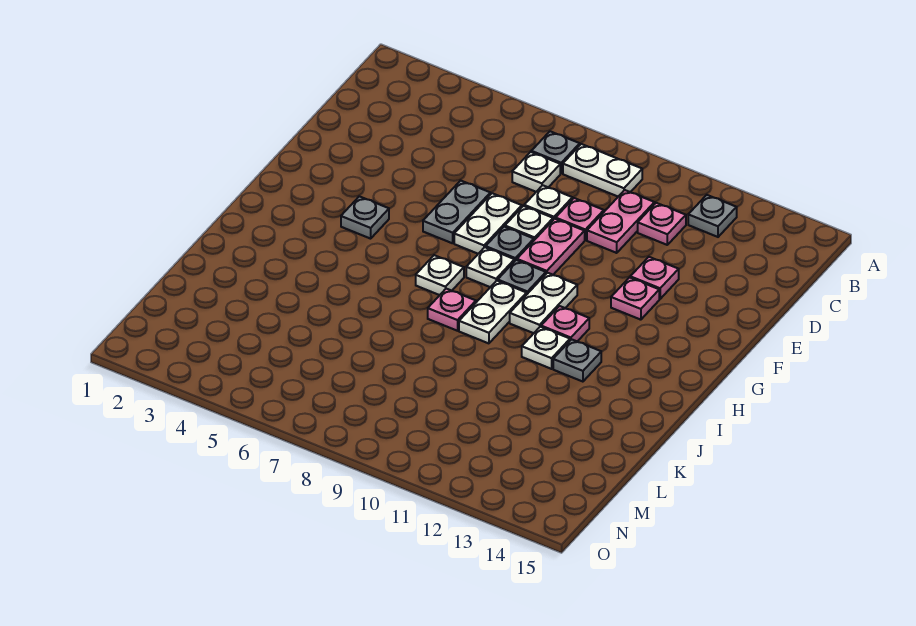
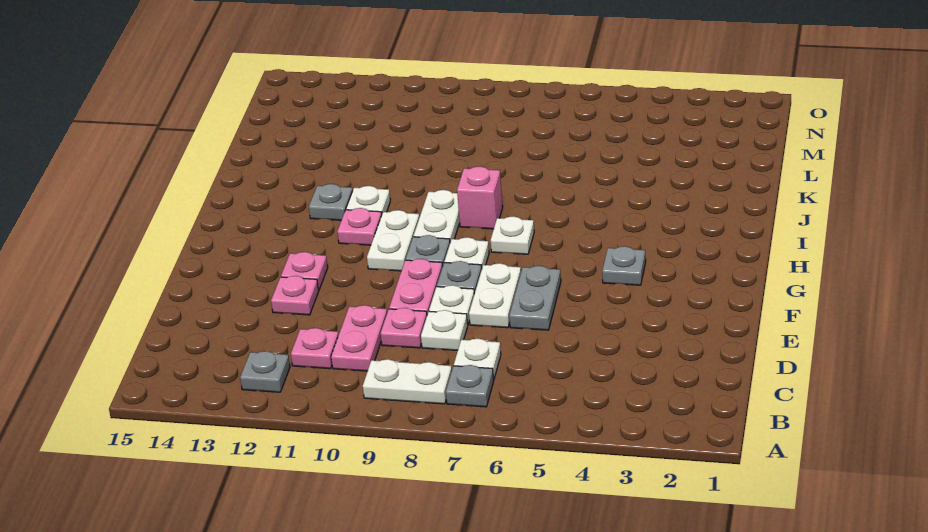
pink plate I8 level 1 -> pink brick I8 level 1

